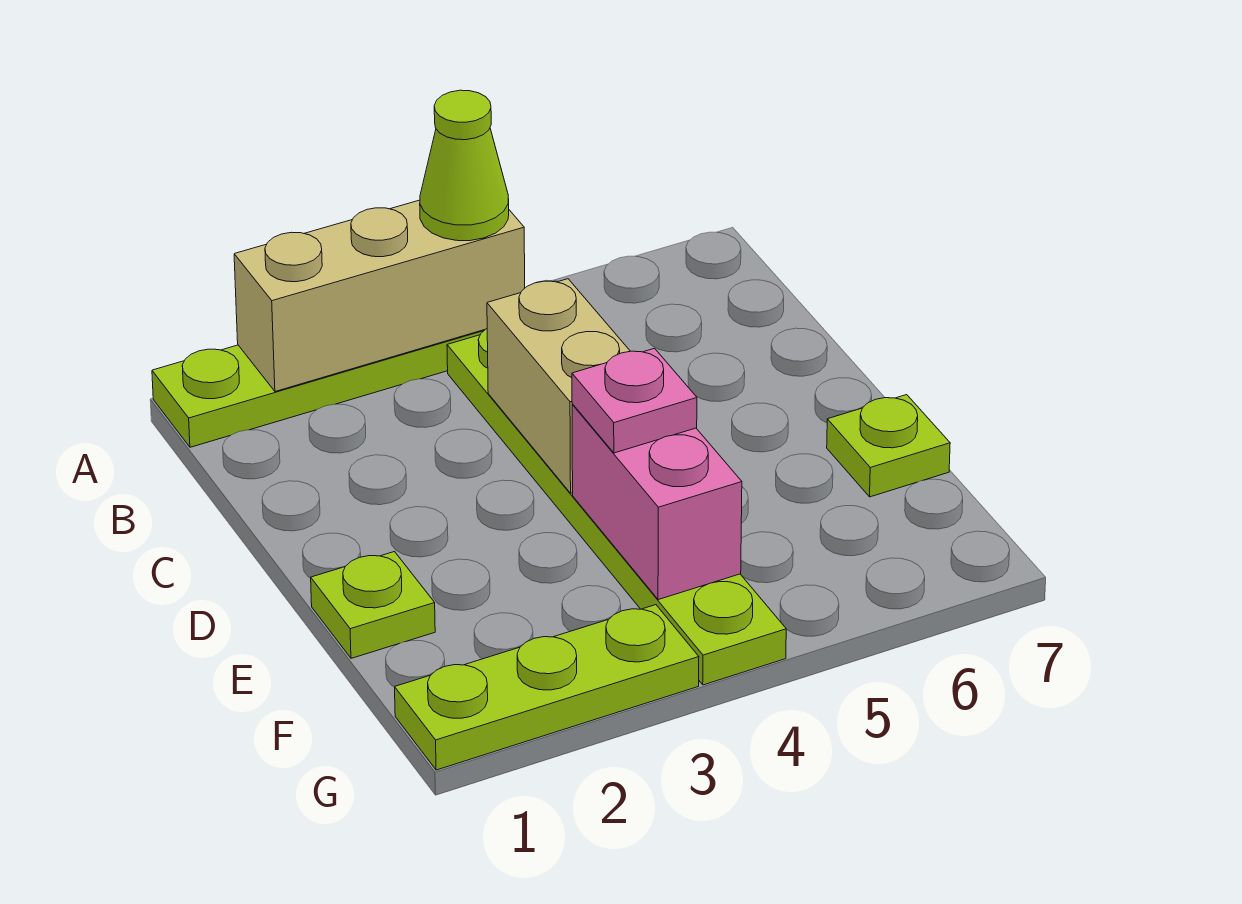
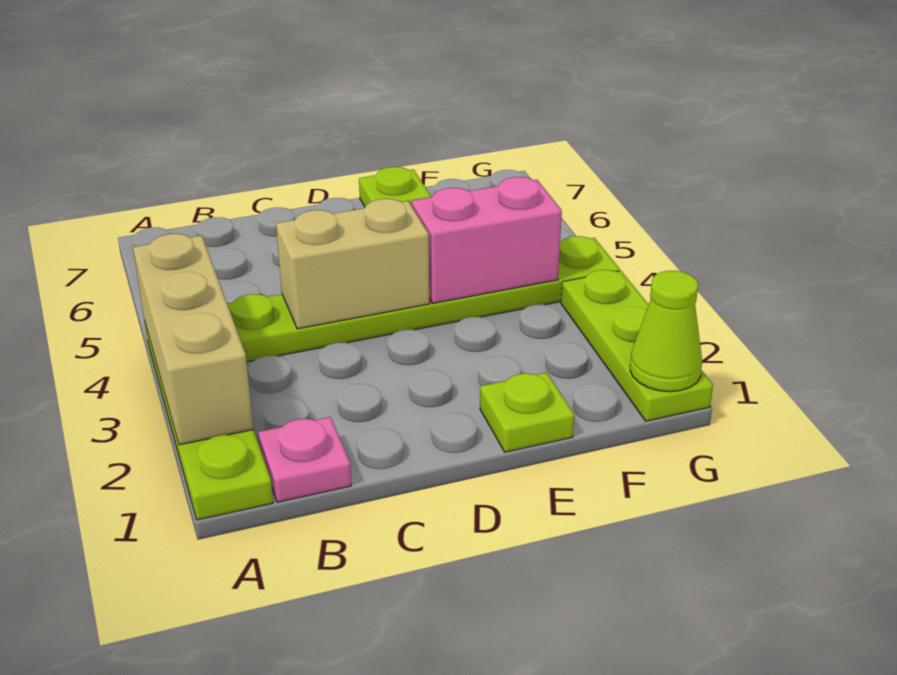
lime cone A4 level 3 -> lime cone G1 level 2
pink plate E4 level 3 -> pink plate B1 level 1

